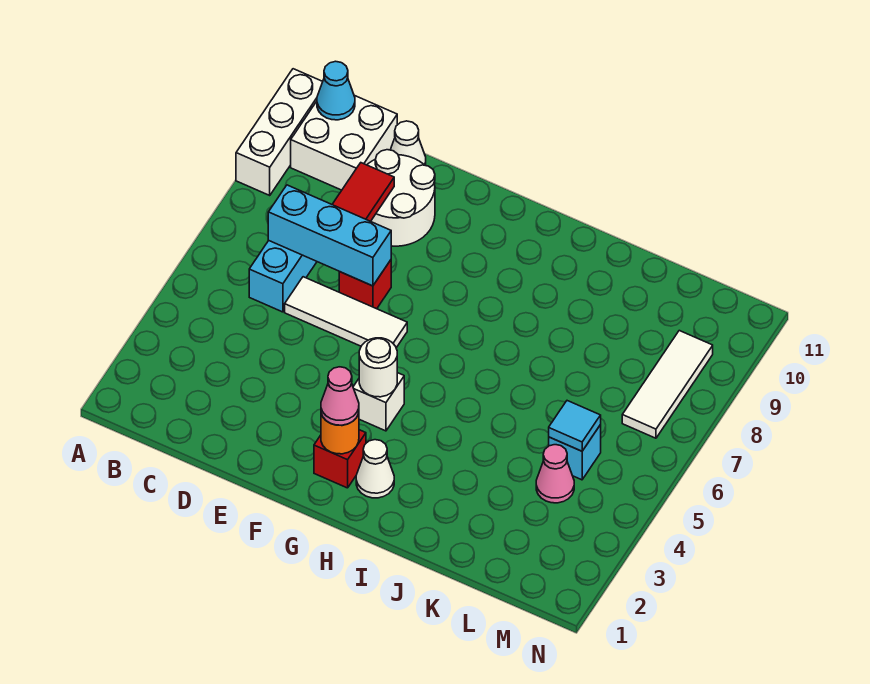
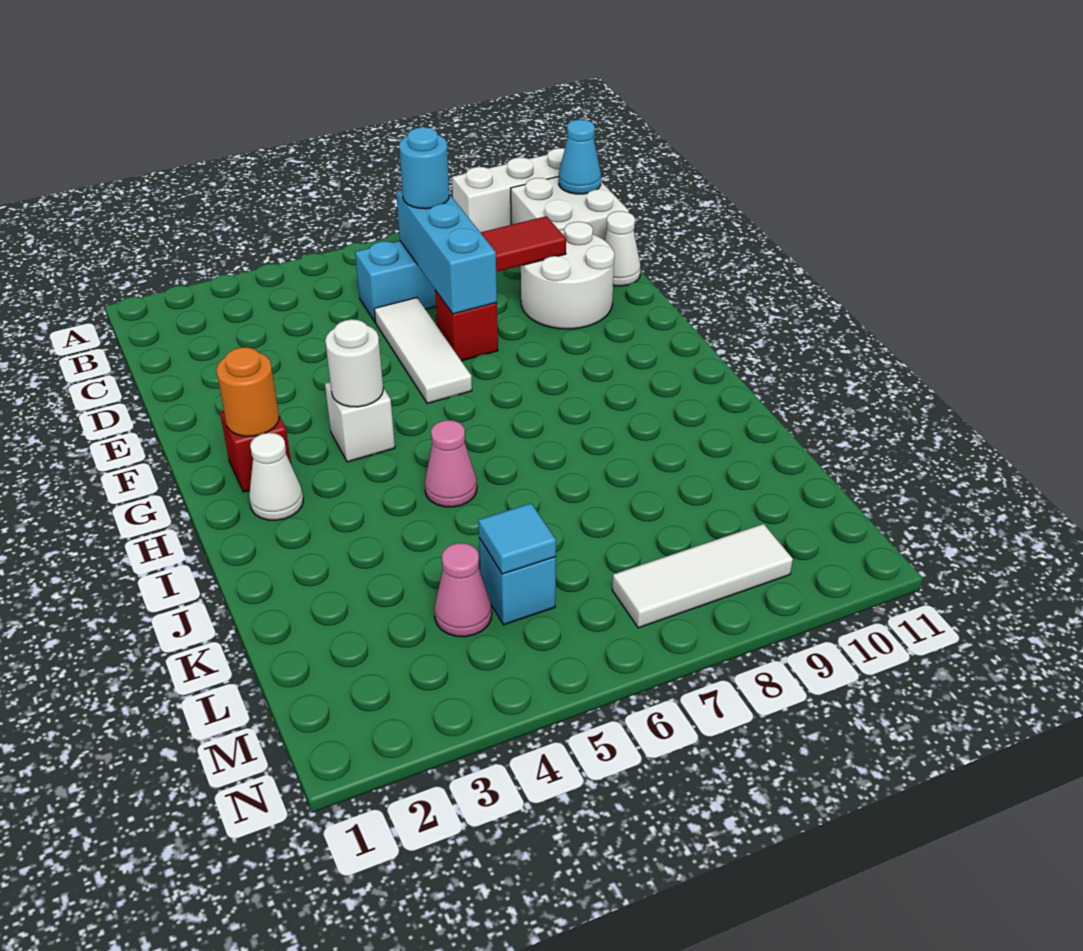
none -> cyan round brick C7 level 3
pink cone G2 level 3 -> pink cone I5 level 1

